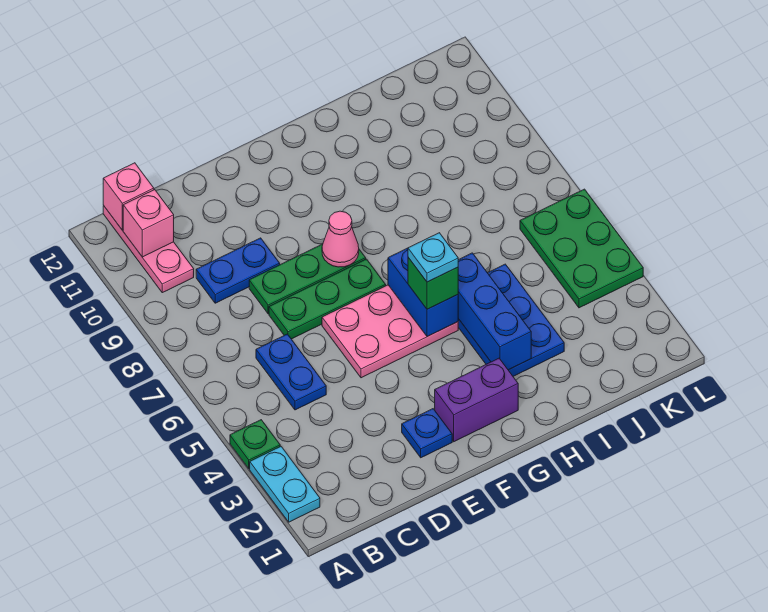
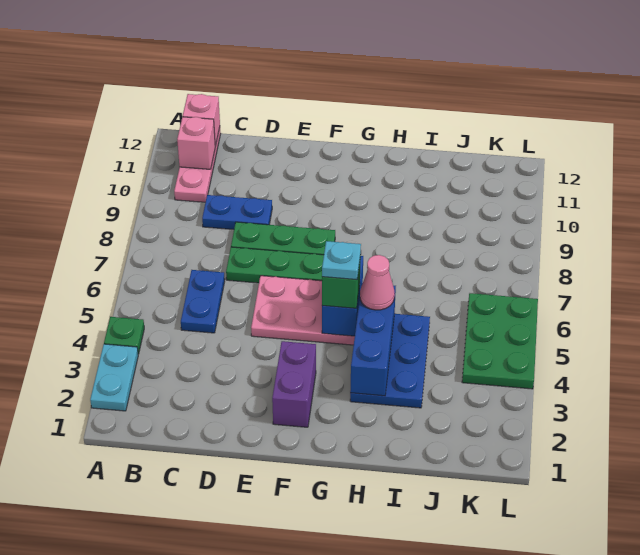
blue plate E2 level 1 -> none
purple brick F2:G2 level 1 -> purple brick F2:F3 level 1
pink cone F8 level 2 -> pink cone H5 level 3

